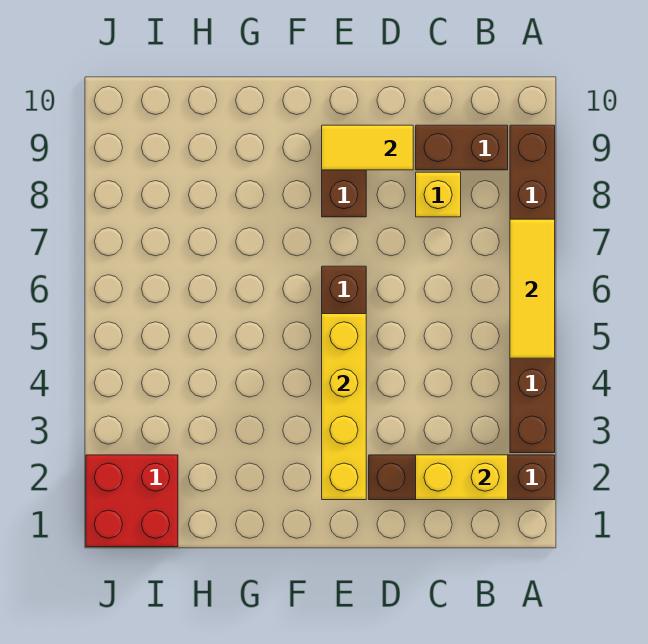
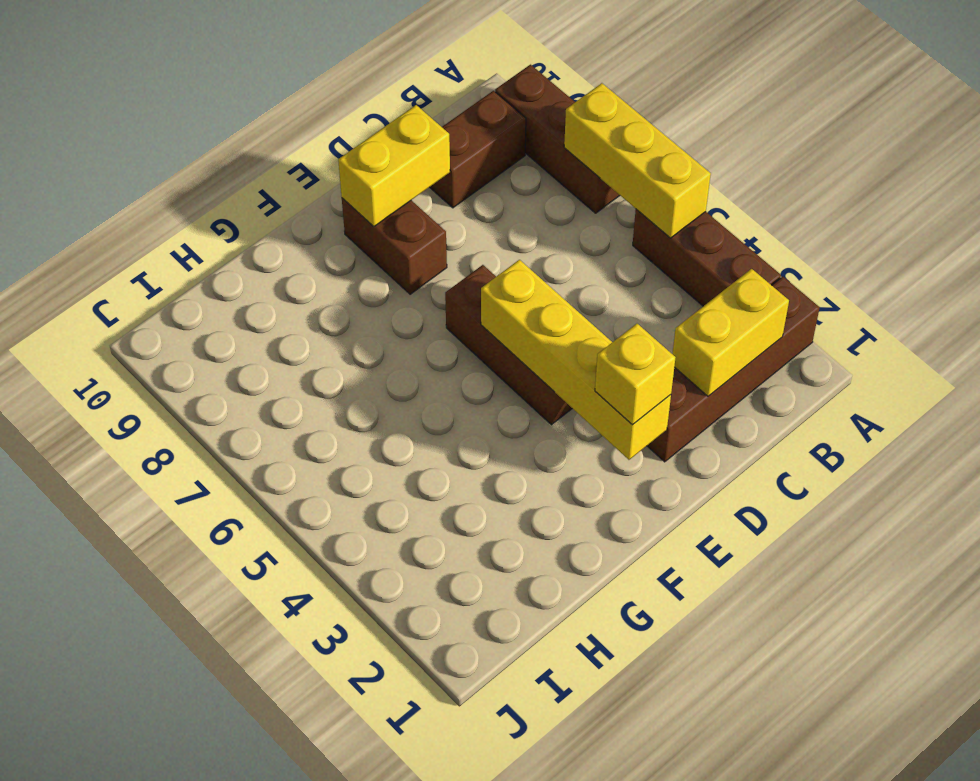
yellow tile A5:A7 level 2 -> yellow brick A5:A7 level 2
yellow brick C8 level 1 -> yellow brick E2 level 3
yellow tile D9:E9 level 2 -> yellow brick D9:E9 level 2
red brick I1:J2 level 1 -> none

